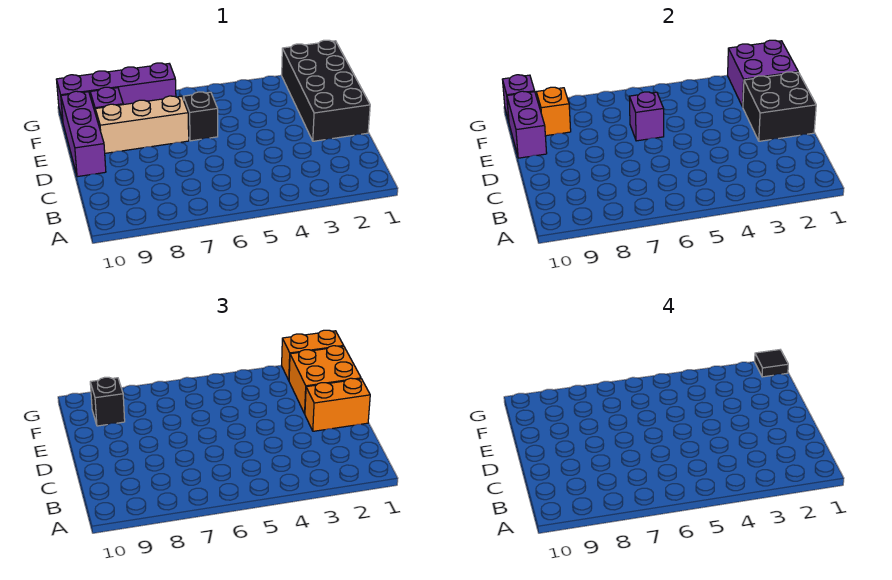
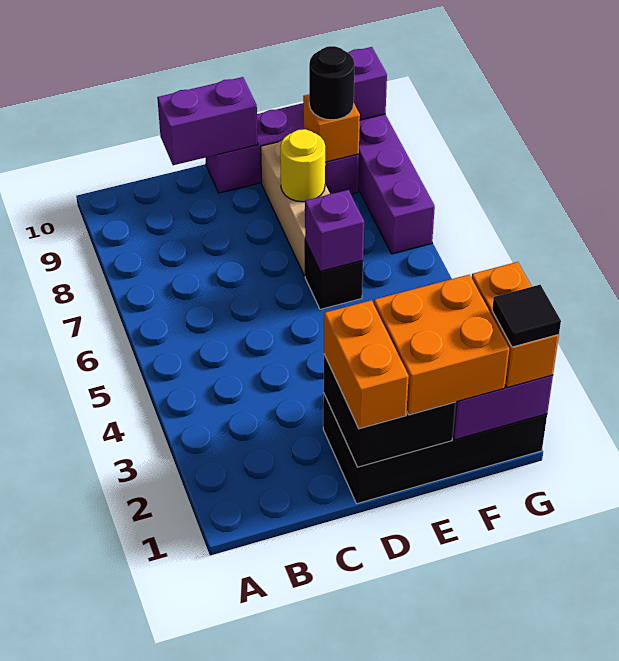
none -> yellow round brick E8 level 2
purple brick E10:F10 level 2 -> purple brick C10:D10 level 2
black brick F9 level 3 -> black round brick F9 level 3

